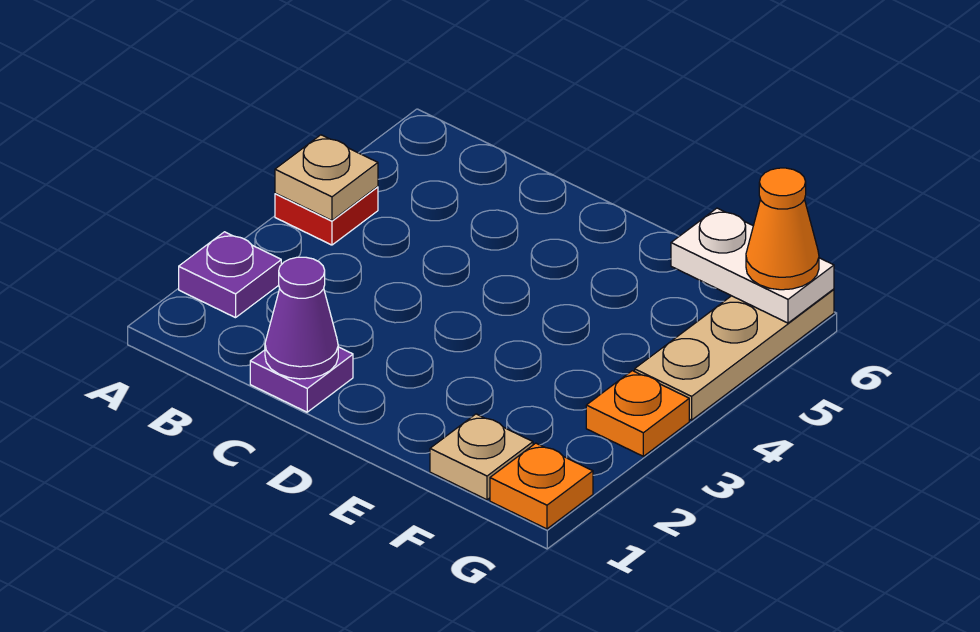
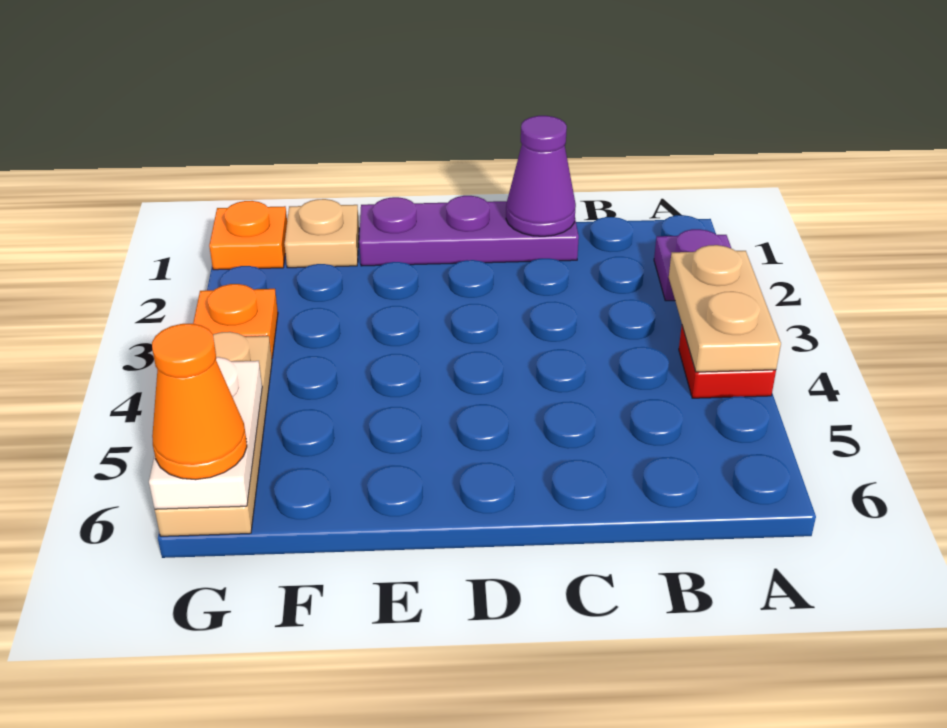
tan plate A4 level 2 -> tan plate A3:A4 level 2
purple plate C1 level 1 -> purple plate C1:E1 level 1
white plate F6:G6 level 2 -> white plate G5:G6 level 2

